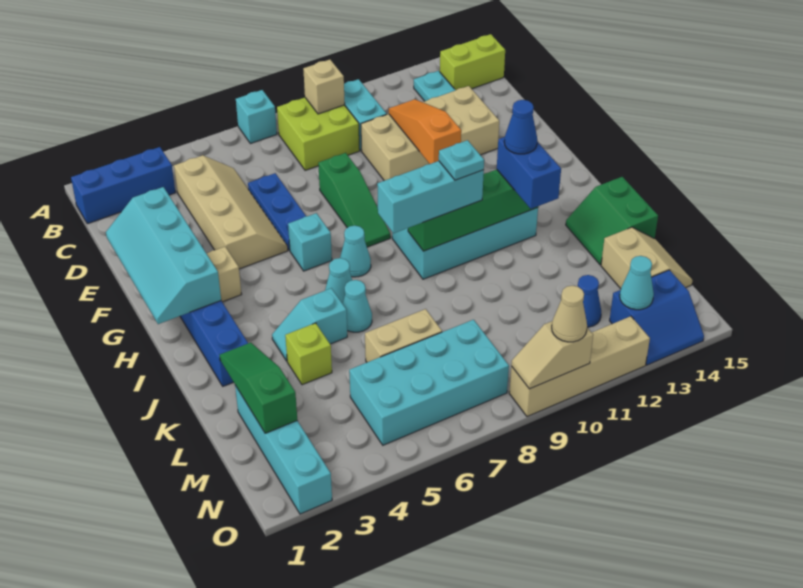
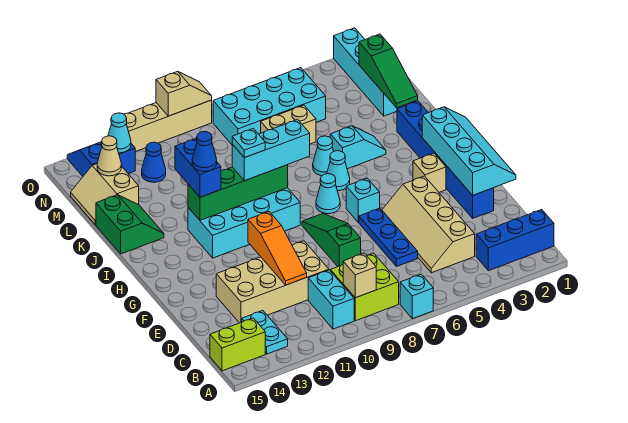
lime brick K4 level 1 -> none
tan cone O10 level 3 -> tan cone M14 level 2

